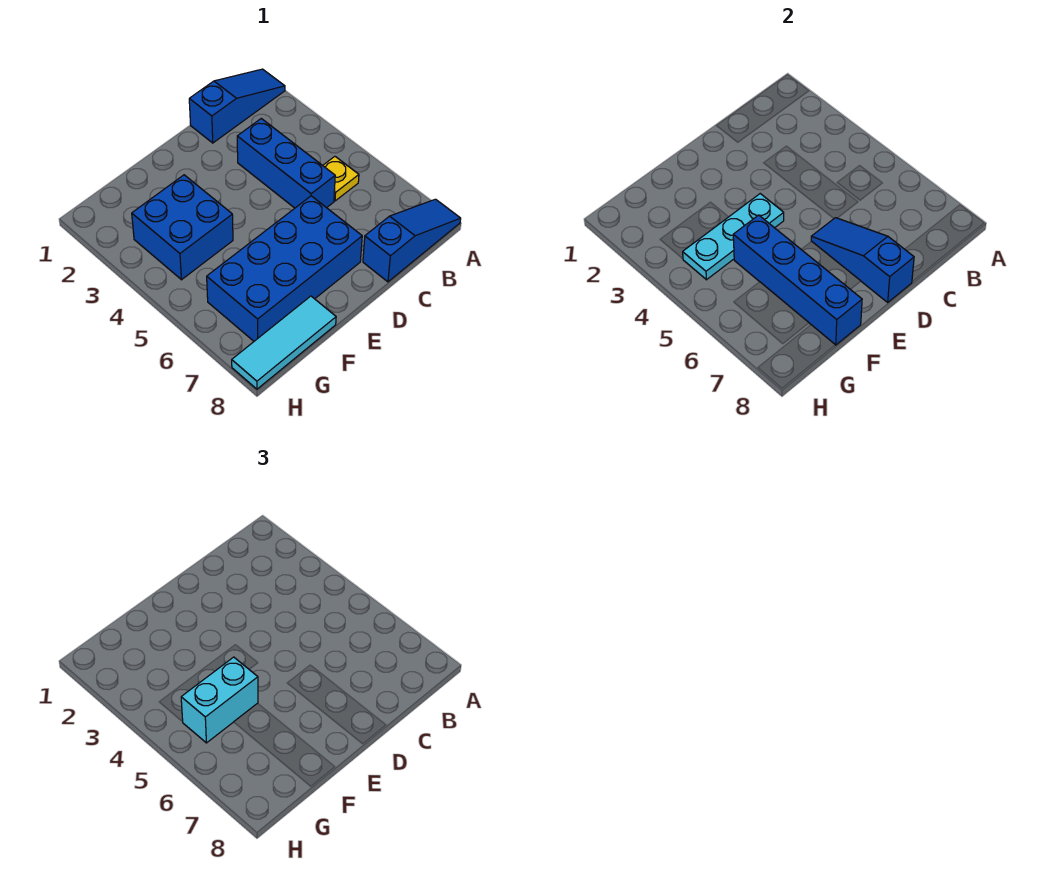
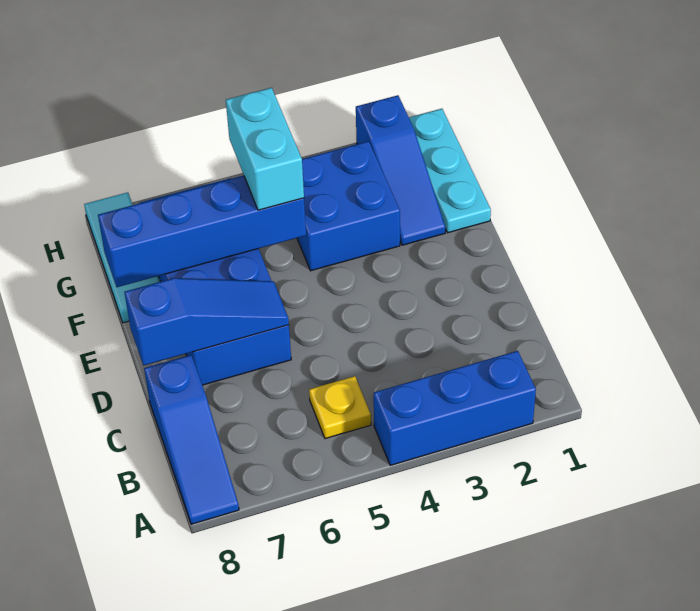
blue slope A1:C1 level 1 top C -> blue slope F2:H2 level 1 top H
blue brick C3:C5 level 1 -> blue brick A2:A4 level 1
cyan plate E4:G4 level 2 -> cyan plate F1:H1 level 1

